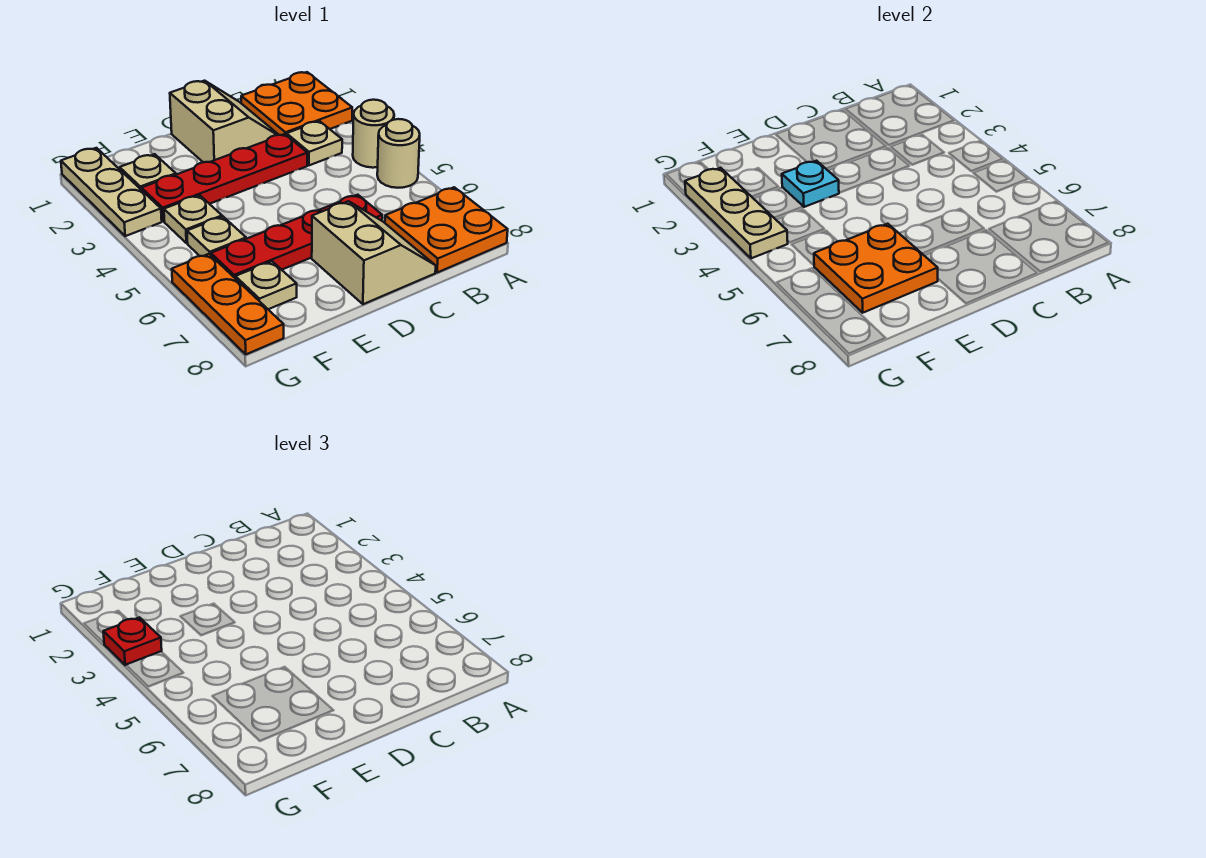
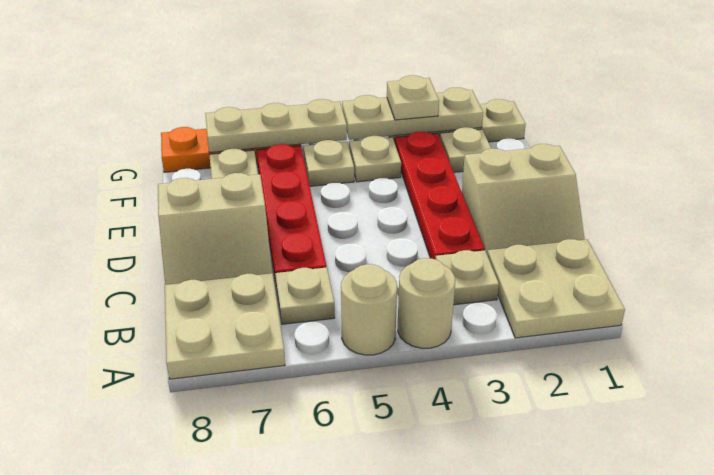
orange plate A1:B2 level 1 -> tan plate A1:B2 level 1
orange plate A7:B8 level 1 -> tan plate A7:B8 level 1
none -> tan plate B6 level 1
cyan plate E3 level 2 -> none
orange plate E6:F7 level 2 -> none
red plate G3 level 3 -> tan plate G3 level 3
none -> tan plate G5:G7 level 2

